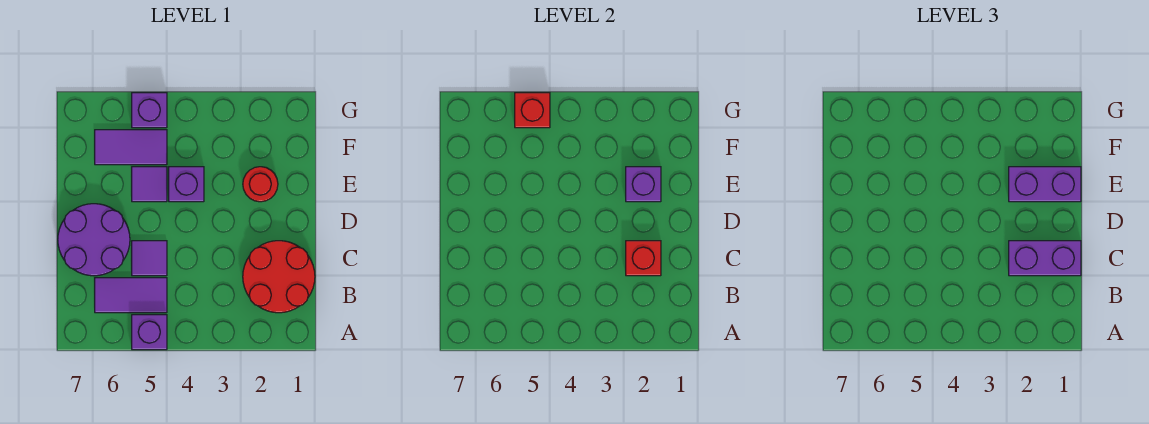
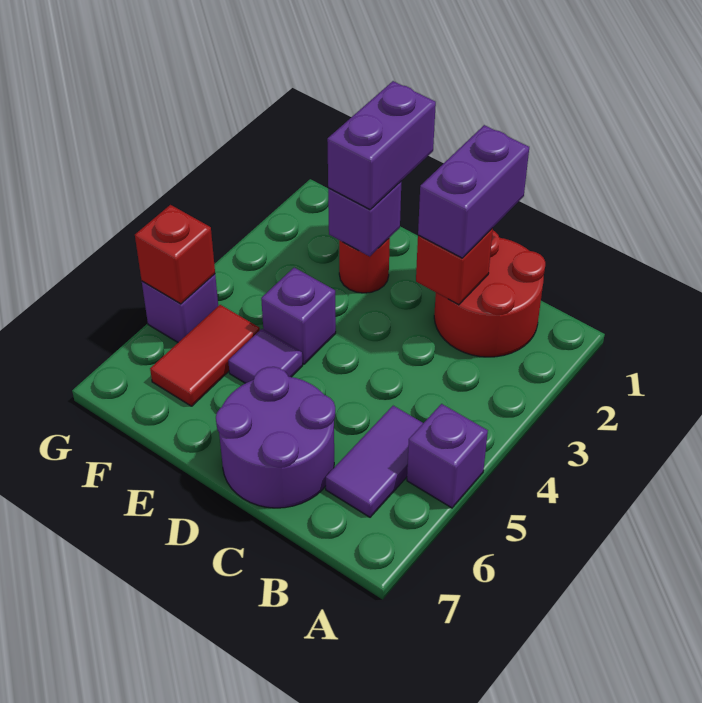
purple tile C5 level 1 -> none
purple tile F5:F6 level 1 -> red tile F5:F6 level 1

